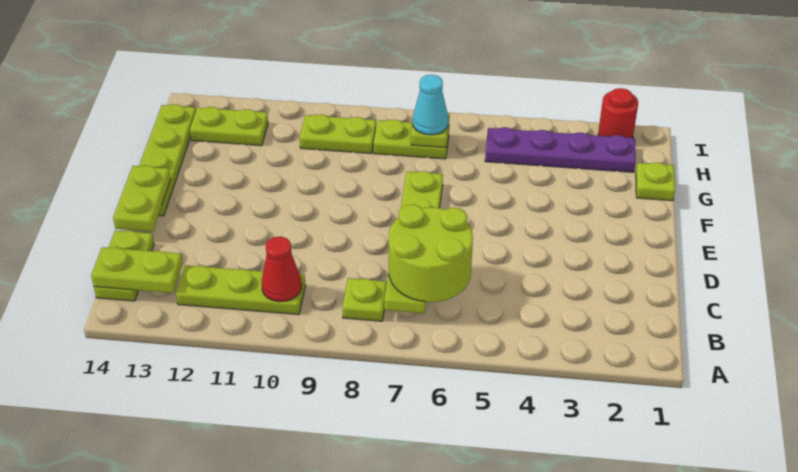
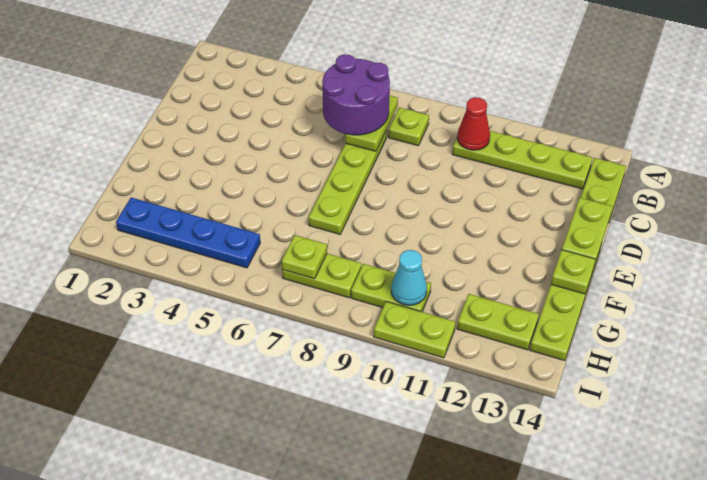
lime round brick B6:C7 level 3 -> purple round brick B6:C7 level 3
lime plate B10:B12 level 1 -> lime plate B10:B13 level 1
lime plate B13:B14 level 2 -> lime plate I10:I11 level 1
lime plate G1 level 1 -> lime plate F14 level 2
purple plate H2:H5 level 1 -> blue plate H2:H5 level 1
cyan cone H7 level 3 -> cyan cone H10 level 2
red round brick I2 level 1 -> none

